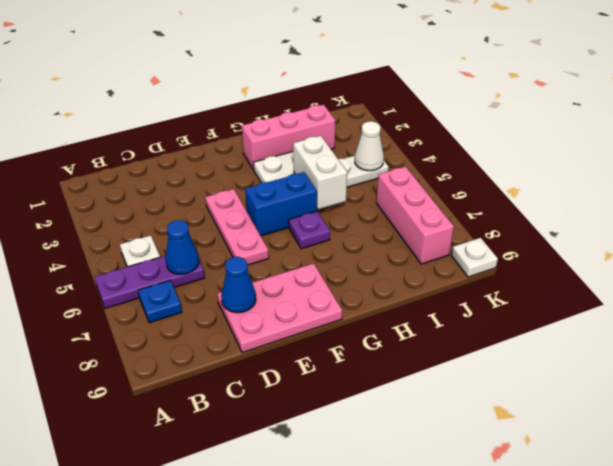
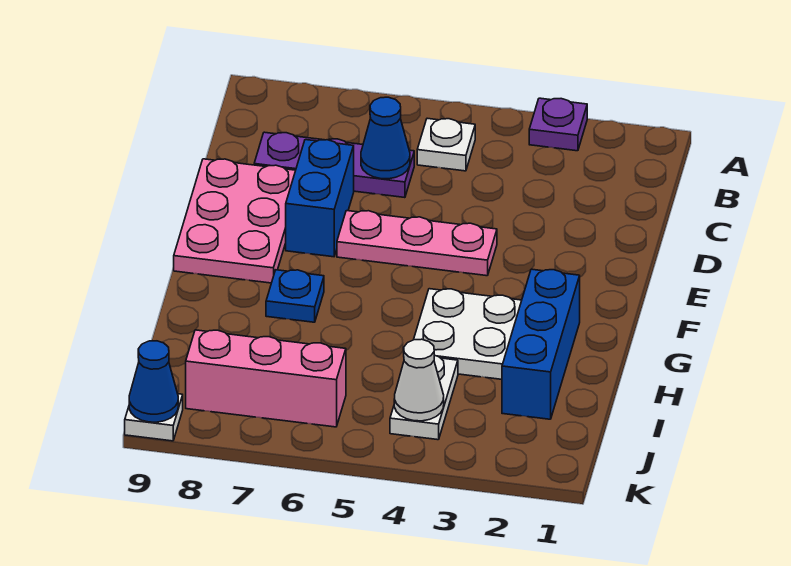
purple plate A6:C6 level 1 -> purple plate C6:C8 level 1
blue plate B7 level 1 -> blue plate G7 level 1
blue cone D8 level 2 -> blue cone K9 level 2
blue brick F5:G5 level 1 -> blue brick D7:E7 level 1
pink brick G2:I2 level 1 -> blue brick G2:I2 level 1
purple plate G6 level 1 -> purple plate A3 level 1
white brick H4:H5 level 2 -> none

